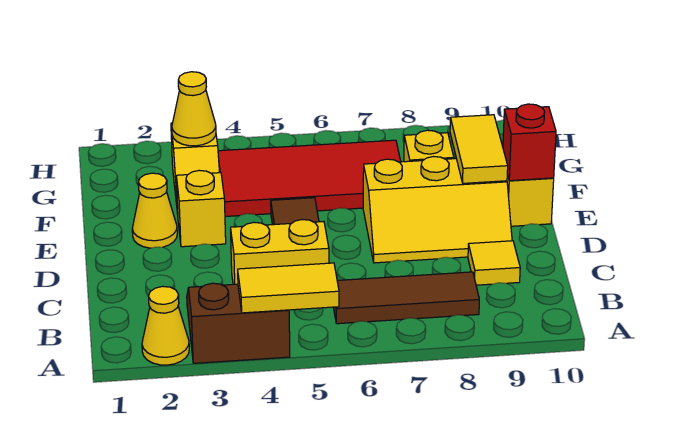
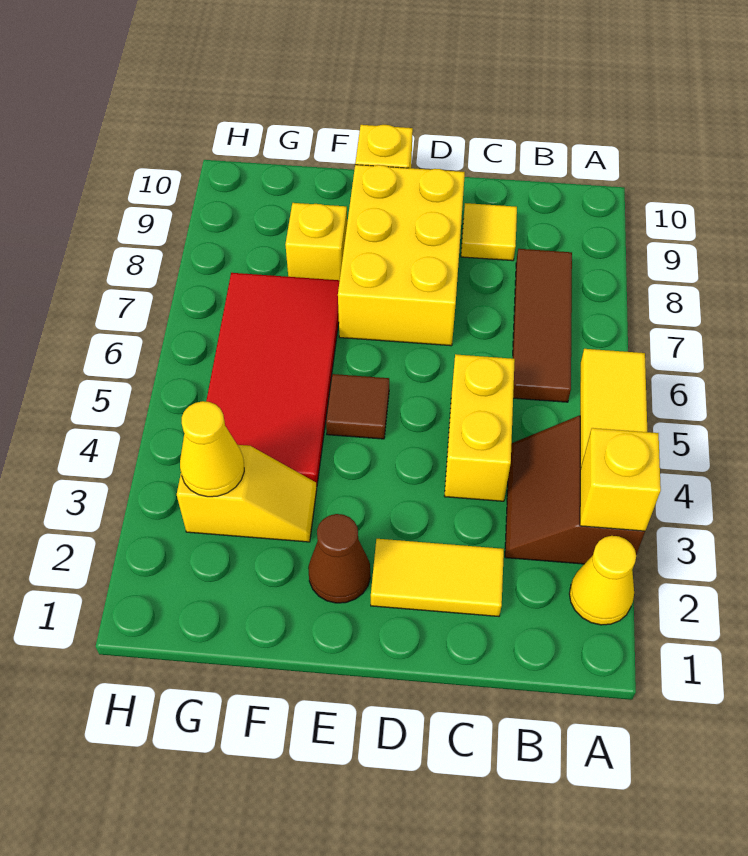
yellow slope D7:E9 level 1 top E -> yellow brick D7:E9 level 1
yellow cone E2 level 1 -> brown cone E2 level 1
yellow brick E3 level 1 -> yellow brick A3 level 2
yellow tile E9:F9 level 2 -> yellow tile C2:D2 level 1
red brick E10 level 2 -> none

